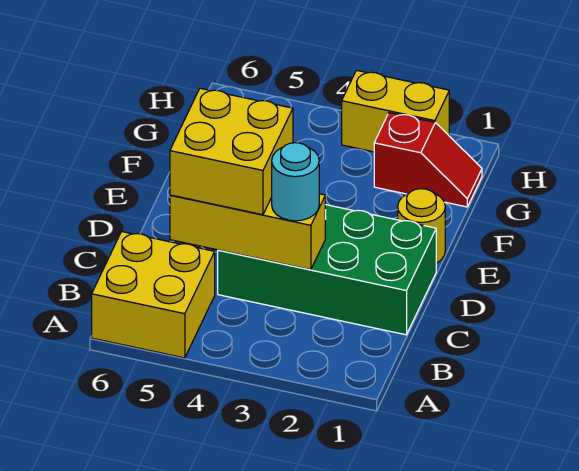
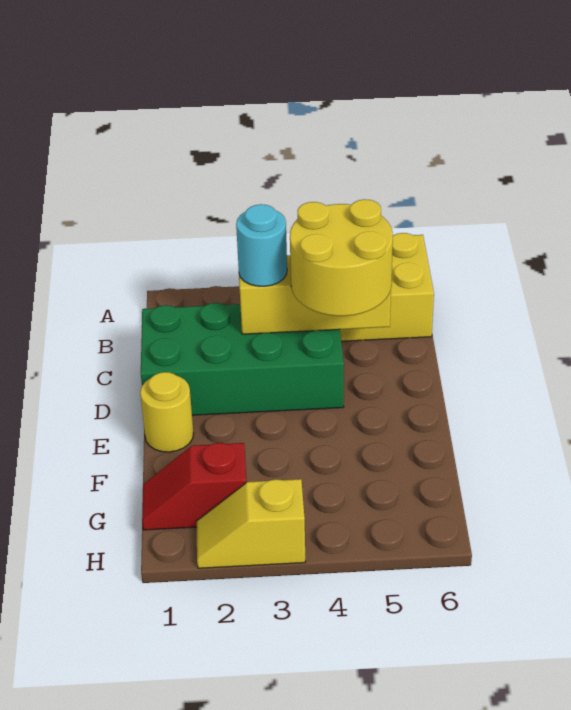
yellow brick C4:D5 level 3 -> yellow round brick C4:D5 level 3
yellow brick H2:H3 level 1 -> yellow slope H2:H3 level 1 top 3

